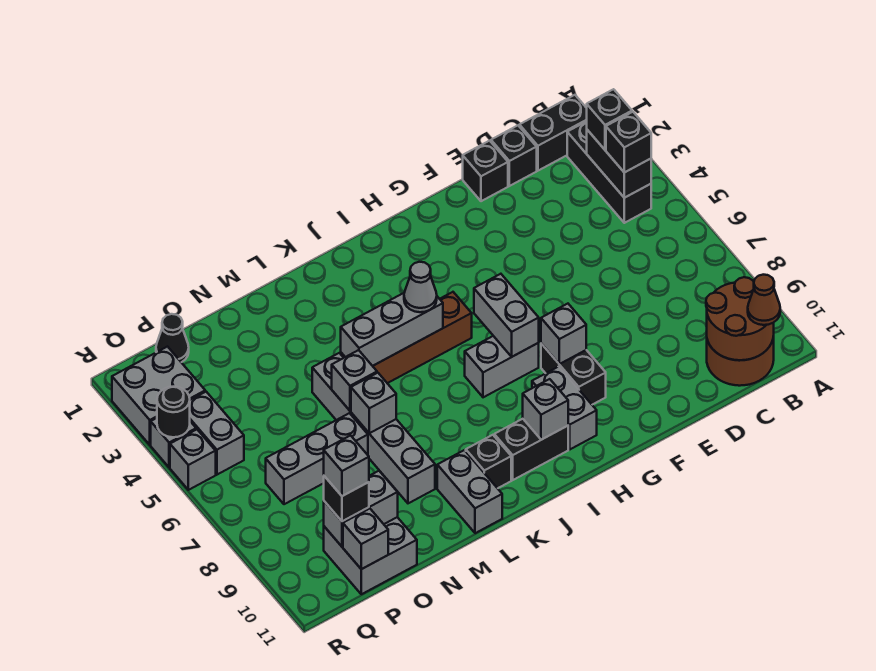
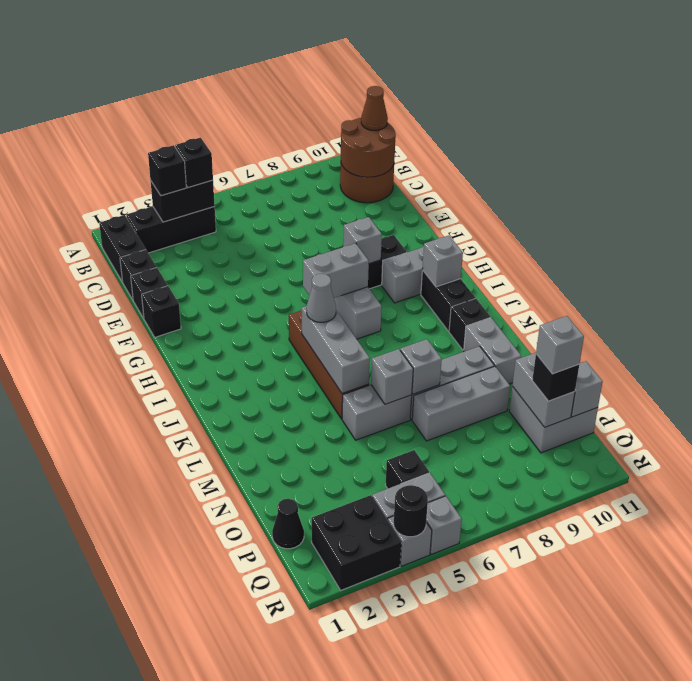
none -> black brick F1 level 1
grey brick L10:L11 level 1 -> grey brick L10:M10 level 1
grey brick N7:P7 level 1 -> grey brick N7:N9 level 1
none -> black brick P5 level 1
grey brick Q2:R3 level 1 -> black brick Q2:R3 level 1

